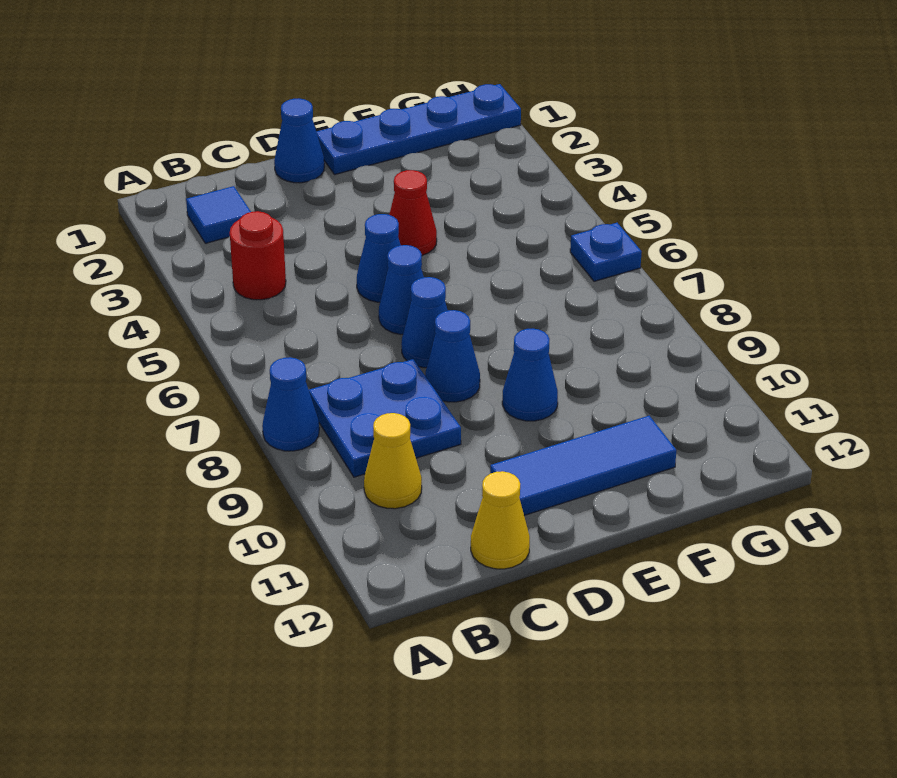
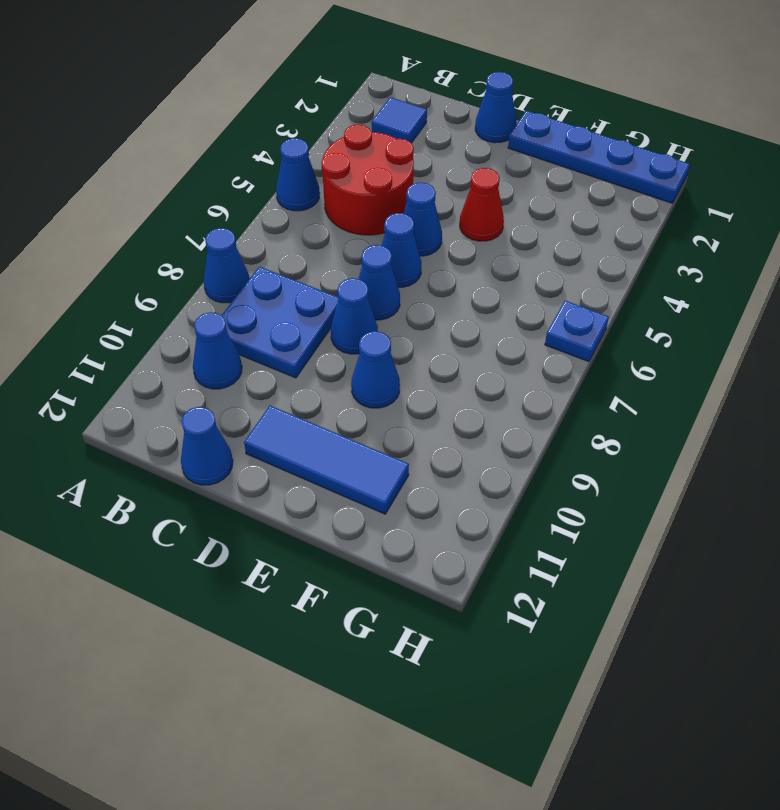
none -> blue cone A5 level 1
red round brick B4 level 1 -> red round brick B4:C5 level 1
yellow cone B10 level 1 -> blue cone B10 level 1
yellow cone C12 level 1 -> blue cone C12 level 1

